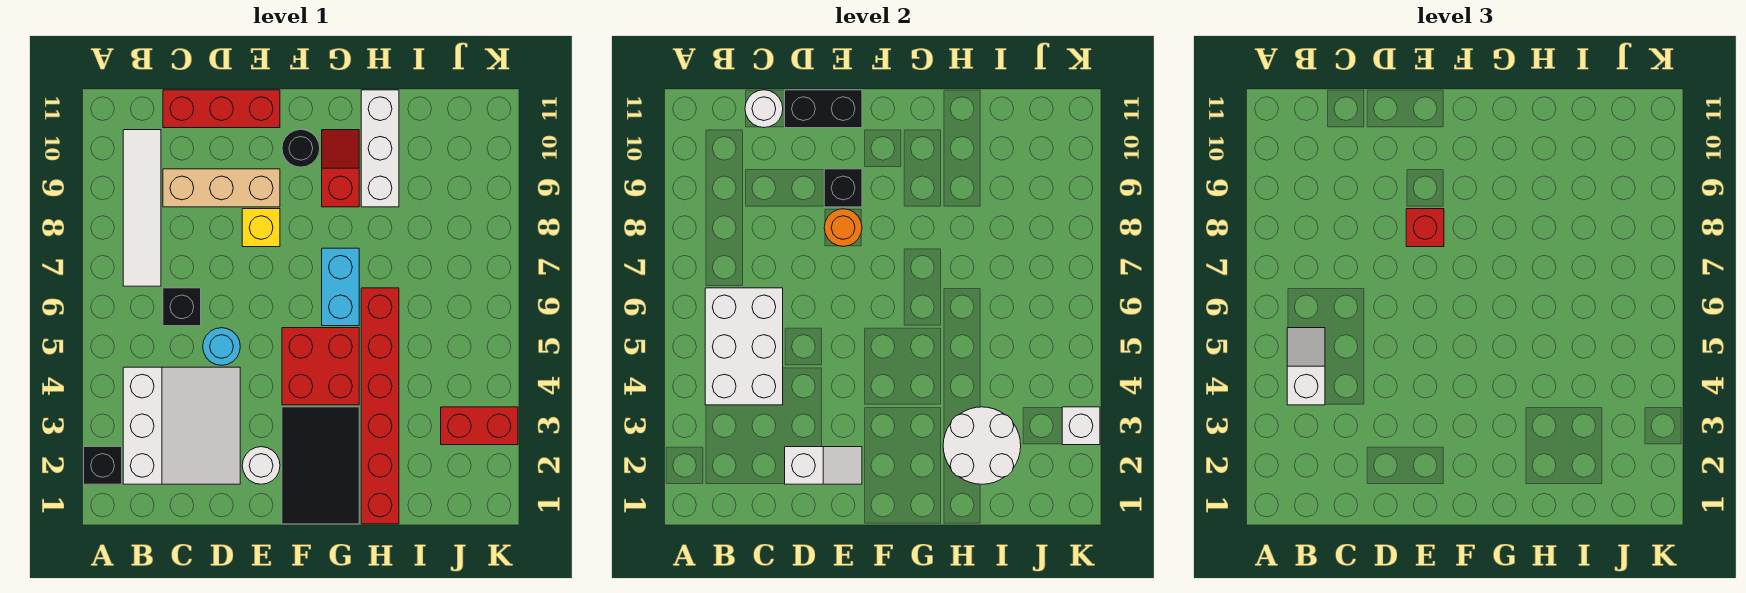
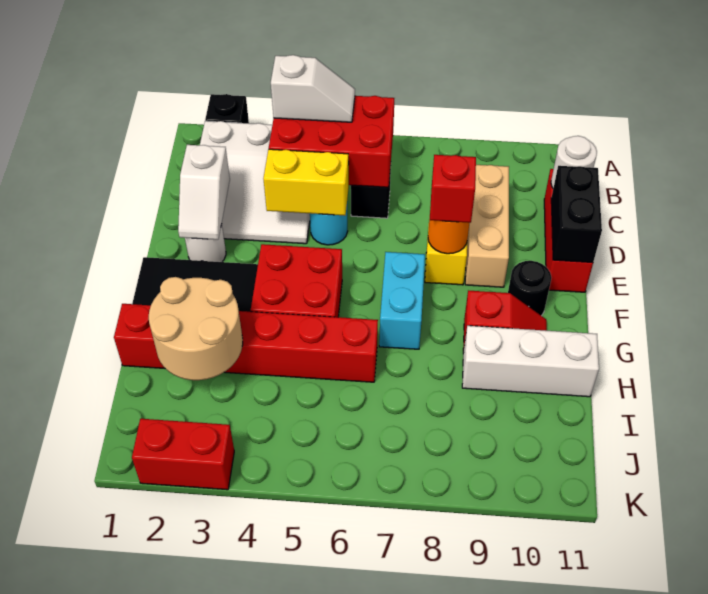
white brick B4:C6 level 2 -> red brick B4:C6 level 2
white tile B7:B10 level 1 -> none
none -> yellow brick D4:D5 level 2
black brick E9 level 2 -> none
cyan brick G6:G7 level 1 -> cyan brick F7:G7 level 1
white round brick H2:I3 level 2 -> tan round brick H2:I3 level 2
red brick J3:K3 level 1 -> red brick K2:K3 level 1
white brick K3 level 2 -> none

